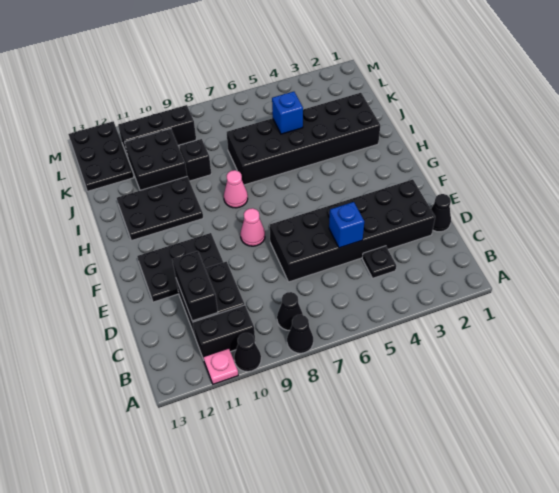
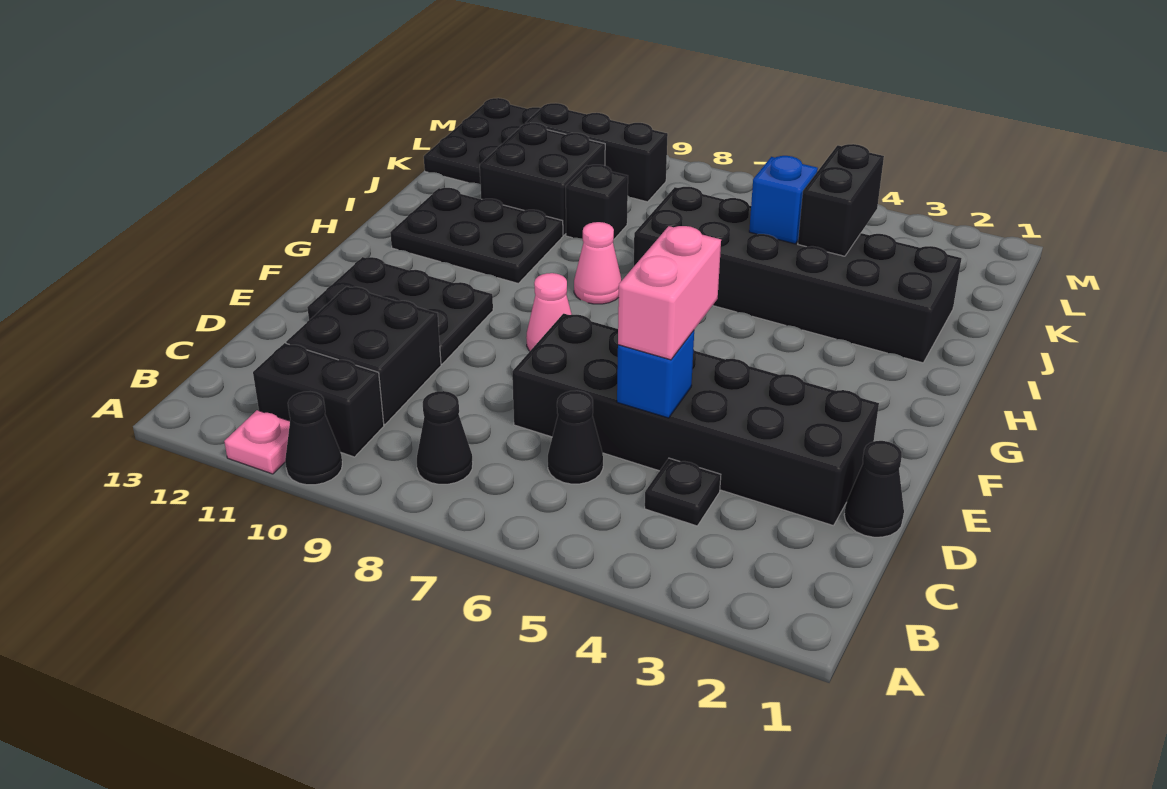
black cone A8 level 1 -> black cone C6 level 1
black brick C11:D11 level 2 -> black brick J4:K4 level 2
none -> pink brick D5:E5 level 3

